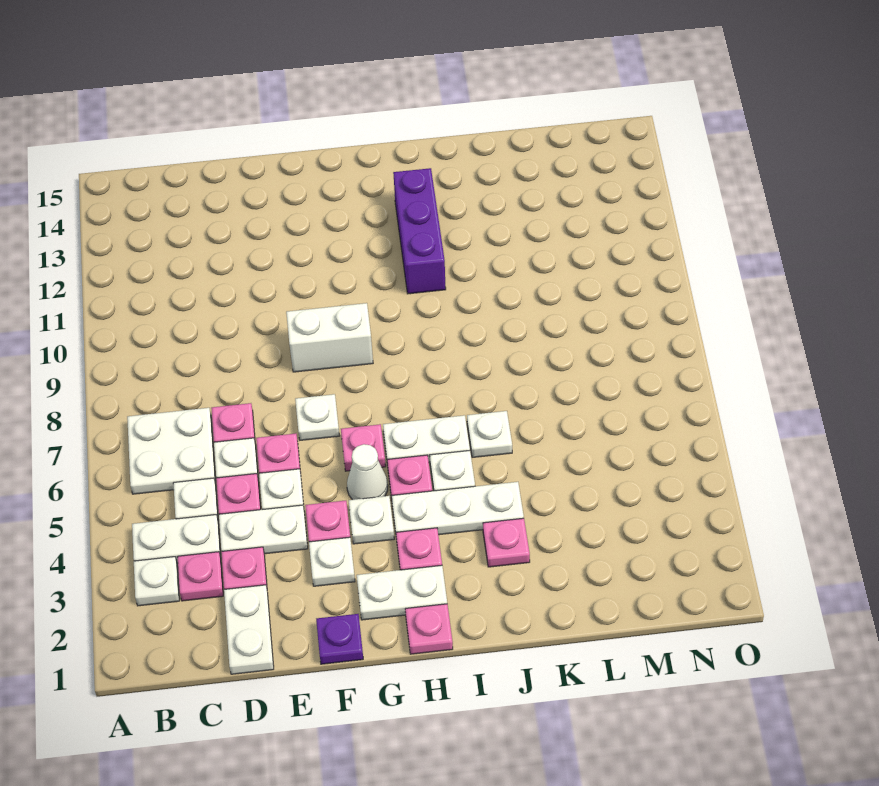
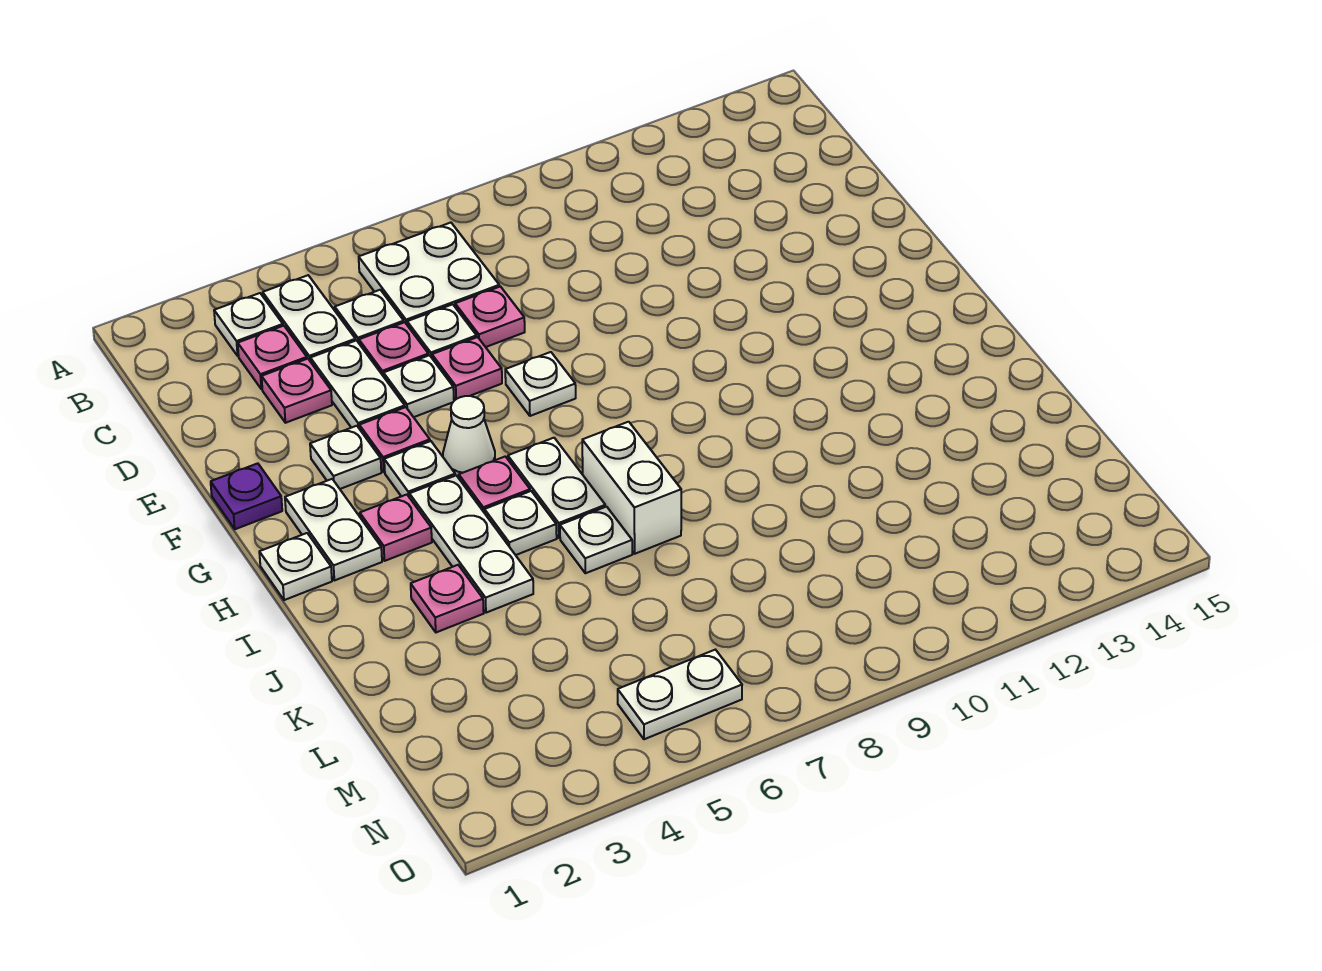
white plate D1:D2 level 1 -> white plate N5:N6 level 1
white brick F9:G9 level 1 -> white brick I7:J7 level 1
pink plate G6 level 1 -> none
pink plate H1 level 1 -> white plate H1 level 1
purple brick I11:I13 level 1 -> none

